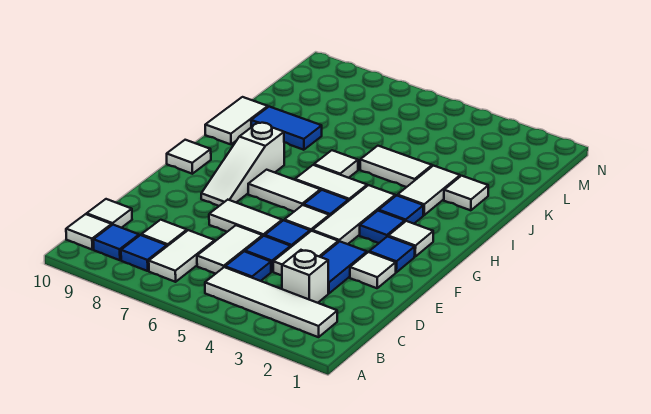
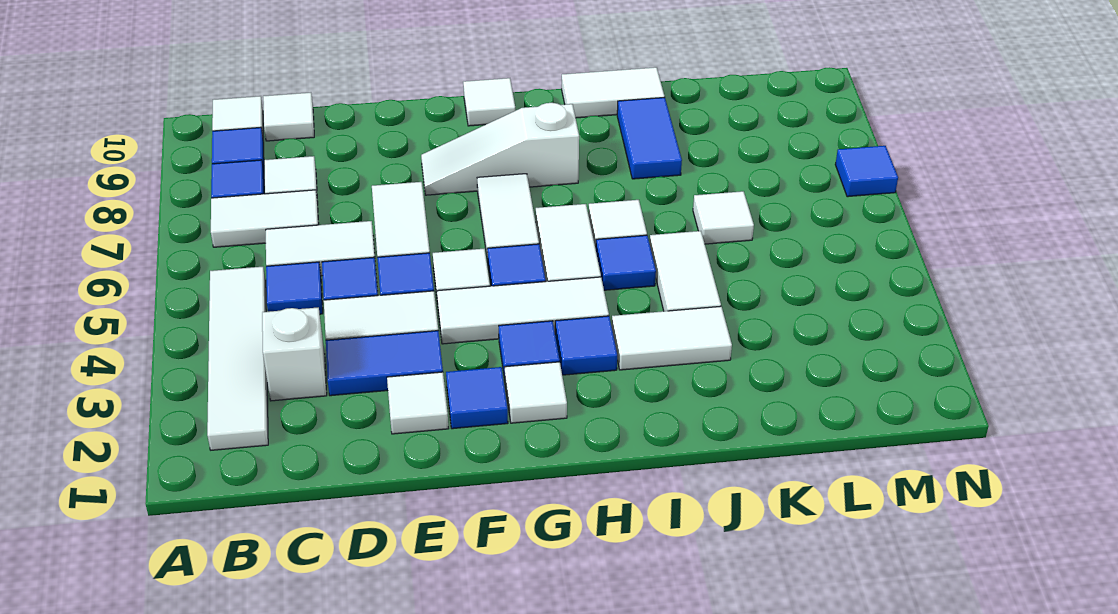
none -> blue tile I5 level 1
white tile J2 level 1 -> white tile K6 level 1
none -> blue tile N7 level 1

